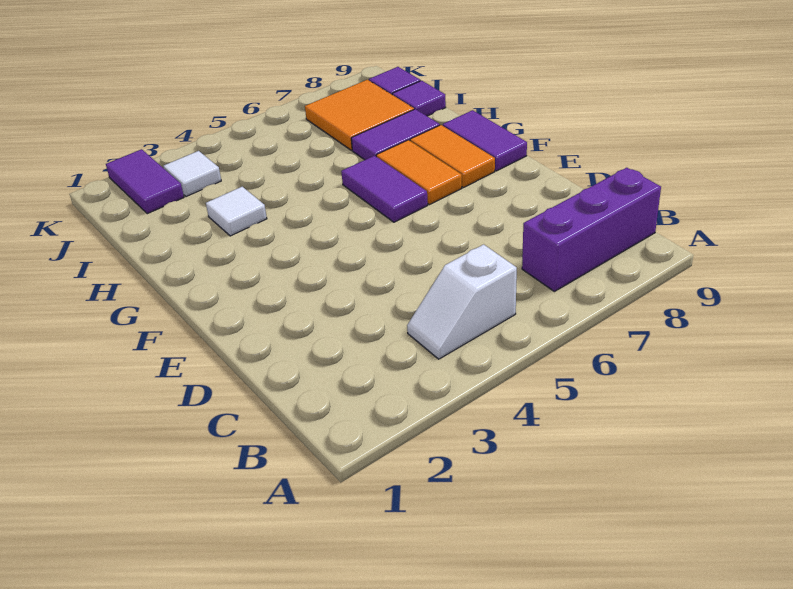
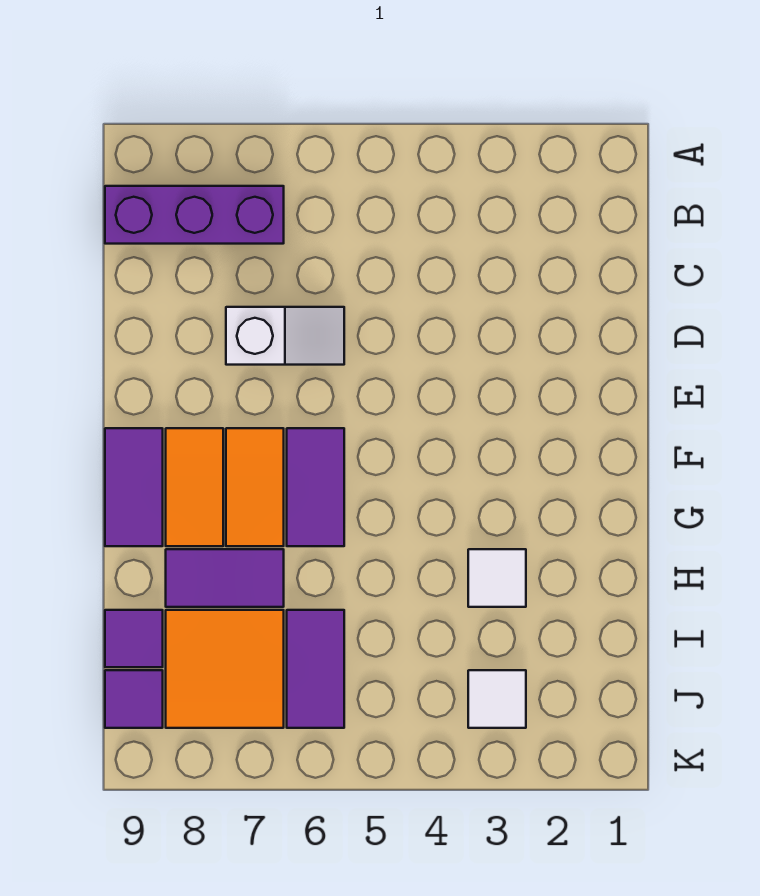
white slope B4:B5 level 1 top 5 -> white slope D6:D7 level 1 top 7
purple tile J2:K2 level 1 -> purple tile I6:J6 level 1

